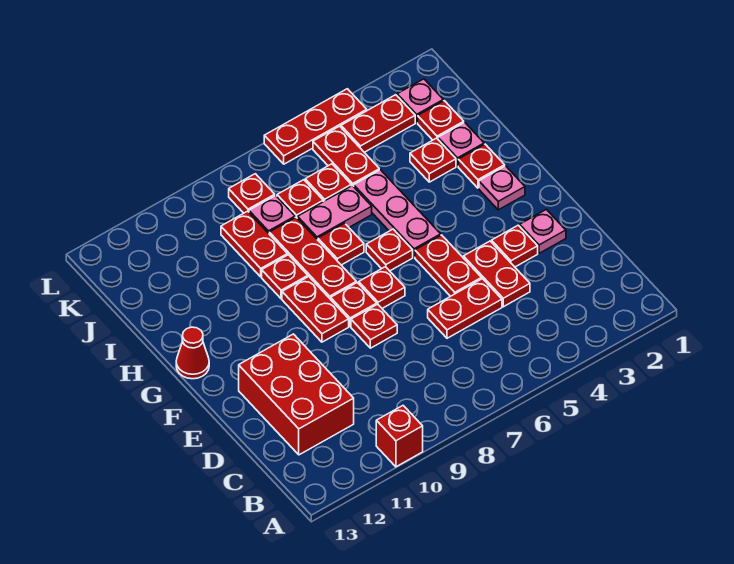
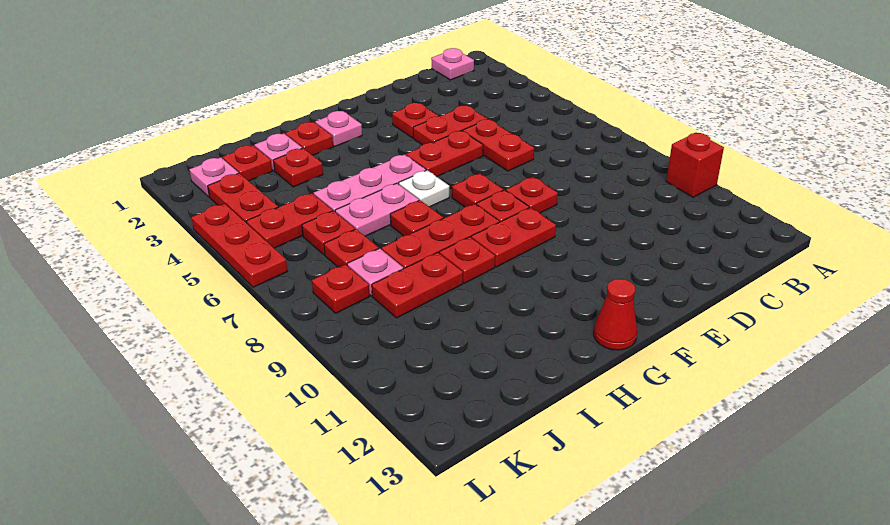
red brick C11:E12 level 1 -> none
pink plate E2 level 1 -> pink plate B1 level 1
red plate G6 level 1 -> white plate G6 level 1
pink plate I6:I7 level 1 -> pink plate H6:I6 level 1

